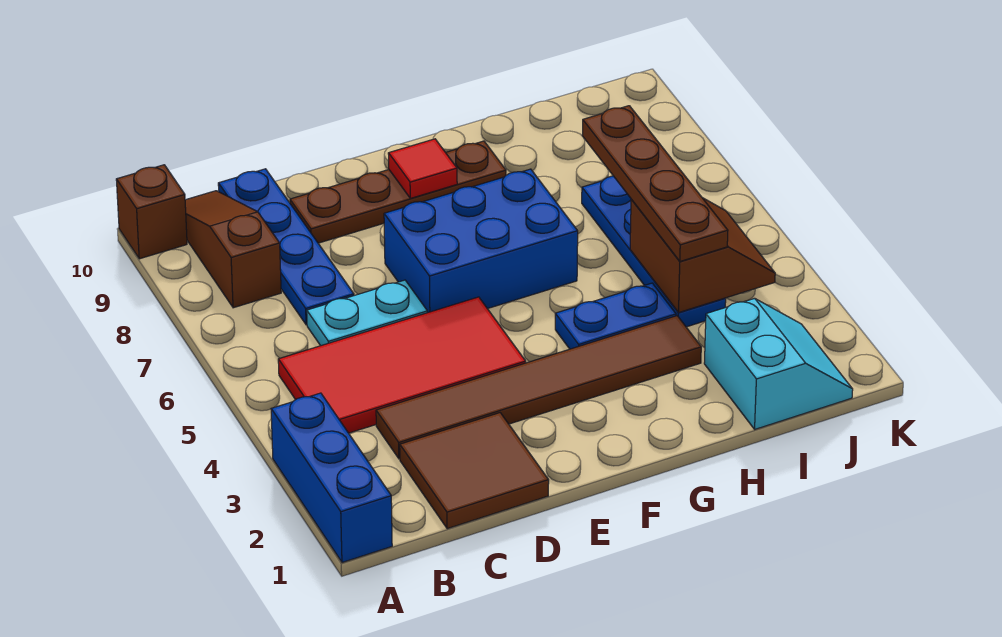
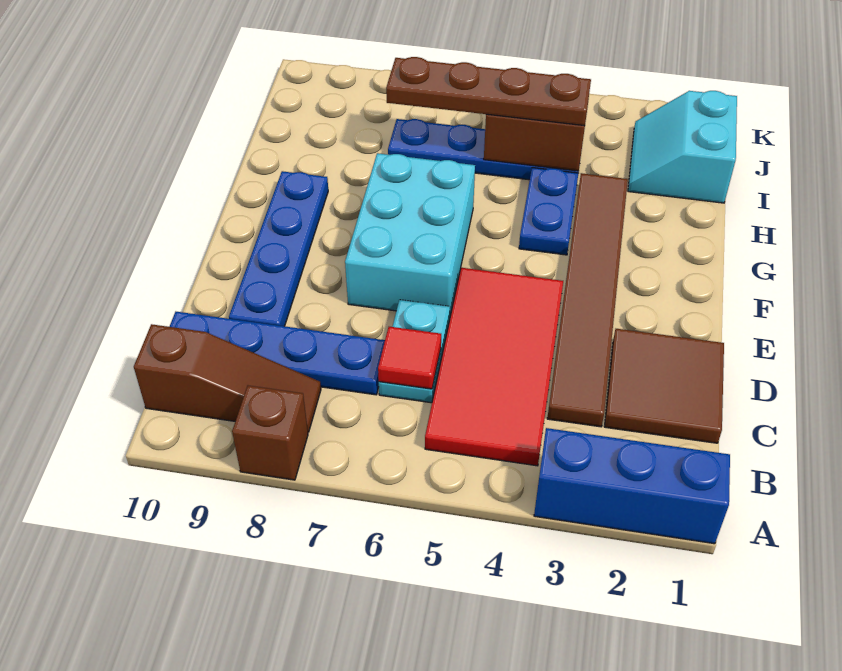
brown brick A10 level 1 -> brown brick A8 level 1
brown slope B8:B10 level 1 top 8 -> brown slope B8:B10 level 1 top 10
brown plate D9:G9 level 1 -> blue plate D9:G9 level 1
blue brick E6:G7 level 1 -> cyan brick E6:G7 level 1
red tile F9 level 2 -> red tile C6 level 2
cyan slope I1:J2 level 1 top I -> cyan slope I1:J2 level 1 top 1

